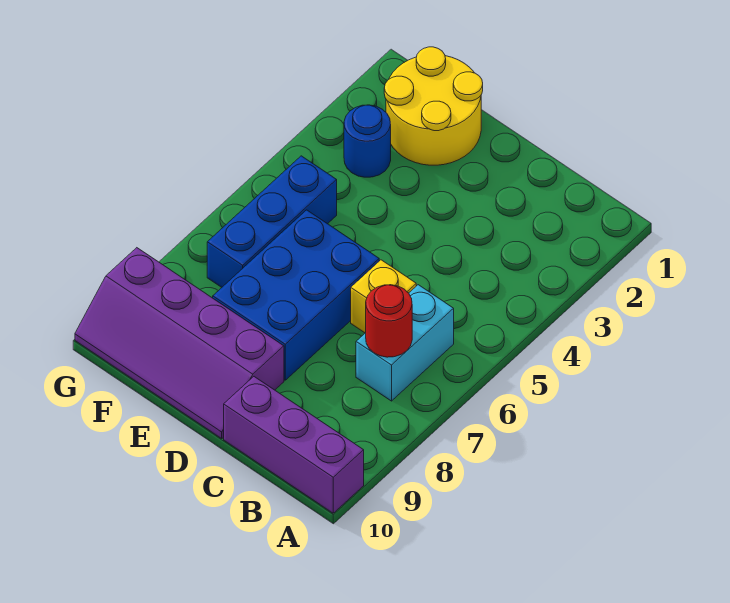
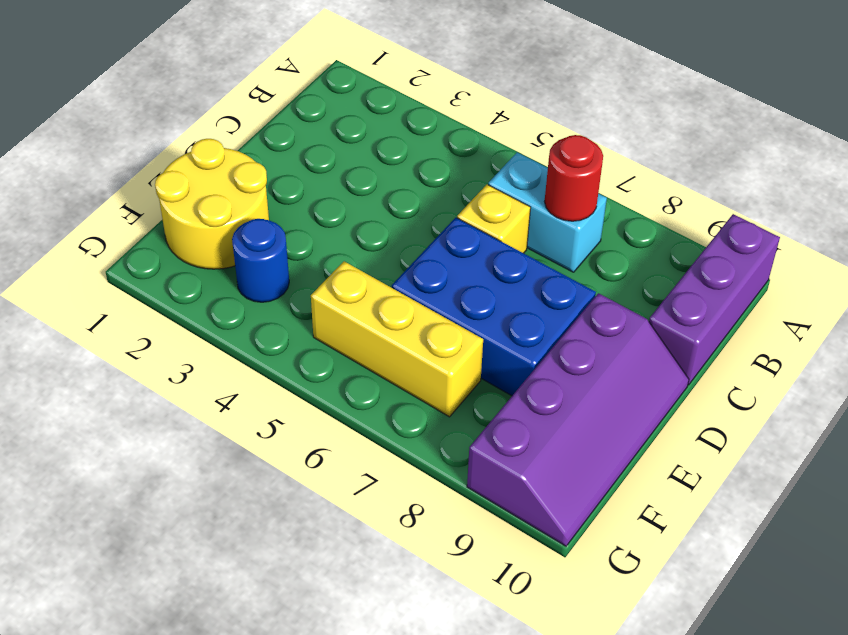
blue brick F5:F7 level 1 -> yellow brick F5:F7 level 1

